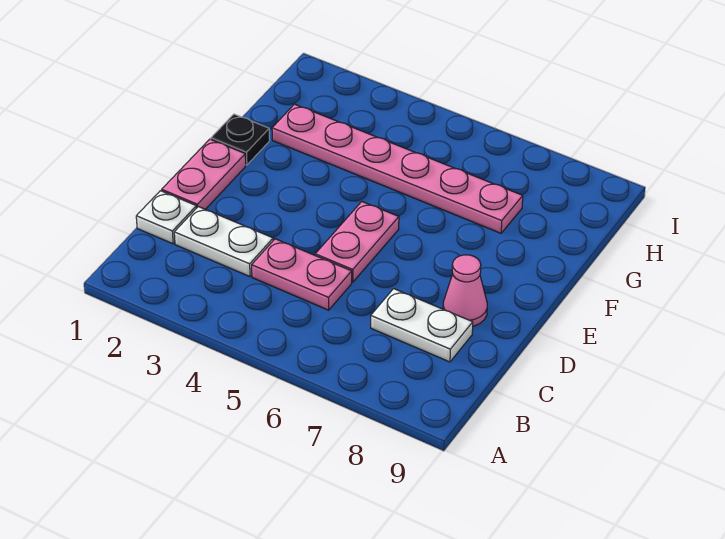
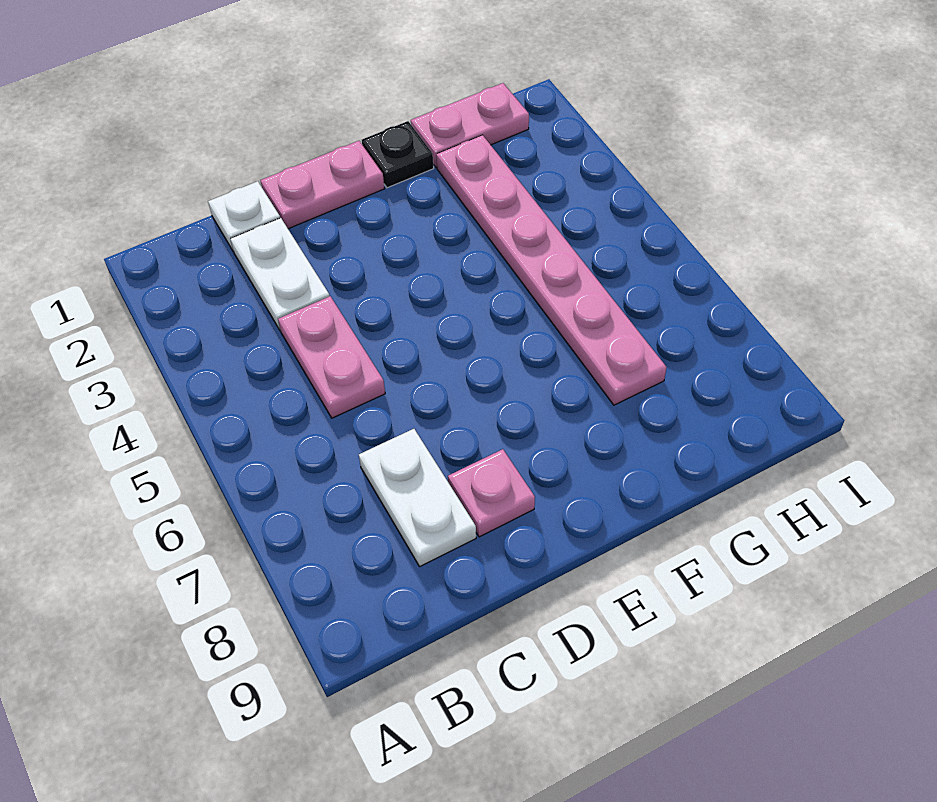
pink plate D5:E5 level 1 -> pink plate G1:H1 level 1
pink cone D8 level 1 -> pink plate D8 level 1

